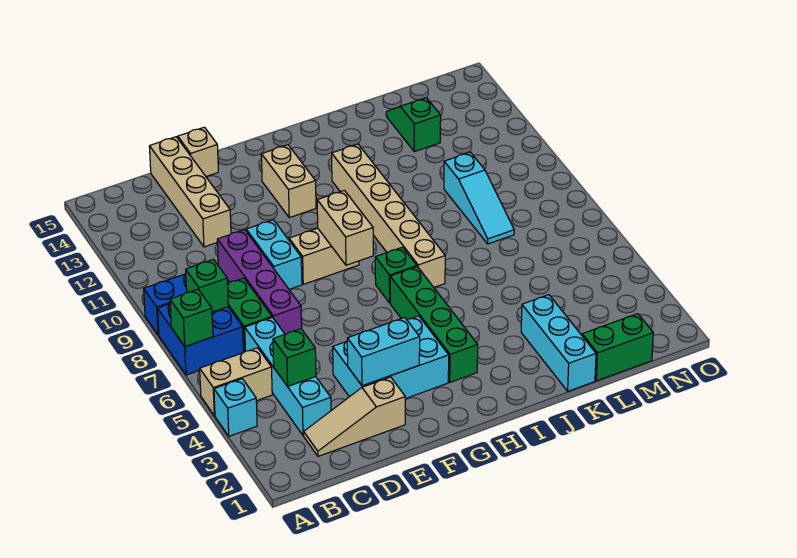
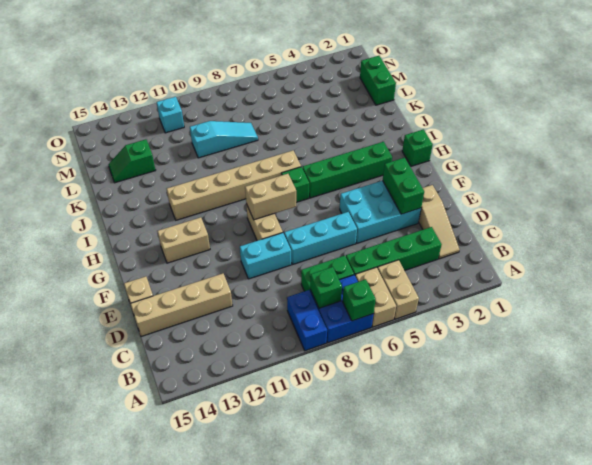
cyan brick A4 level 1 -> cyan brick N11 level 1
none -> tan brick A6:B6 level 1
cyan brick C3:C6 level 1 -> green brick C3:C6 level 1
green brick C4 level 2 -> green brick H1 level 1
purple brick D7:D10 level 1 -> none
cyan brick E3:G4 level 1 -> cyan brick E3:F5 level 1
cyan brick E3:F3 level 2 -> green brick E3:F3 level 2
cyan brick K1:K3 level 1 -> cyan brick E6:E8 level 1

